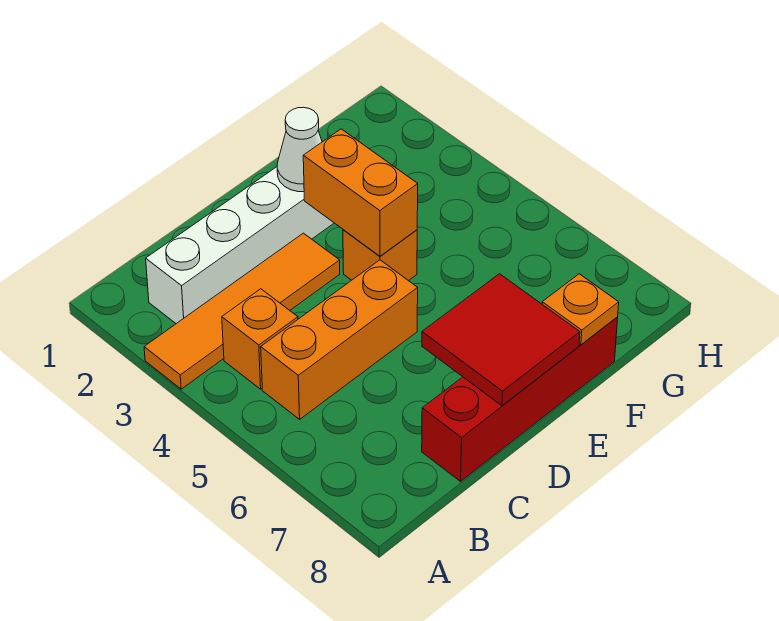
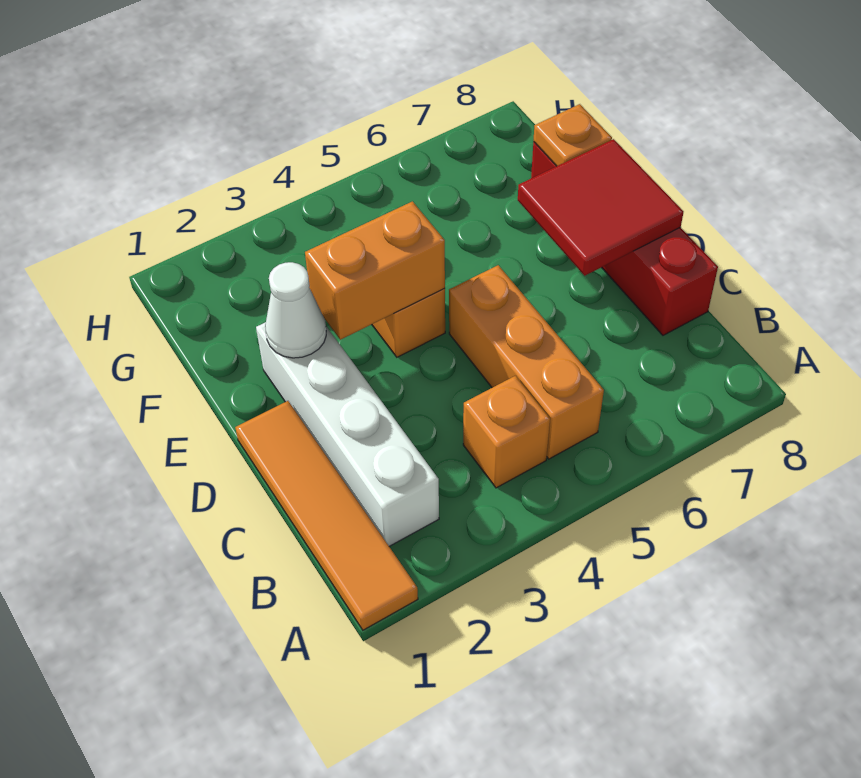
orange tile A3:D3 level 1 -> orange tile A1:D1 level 1

